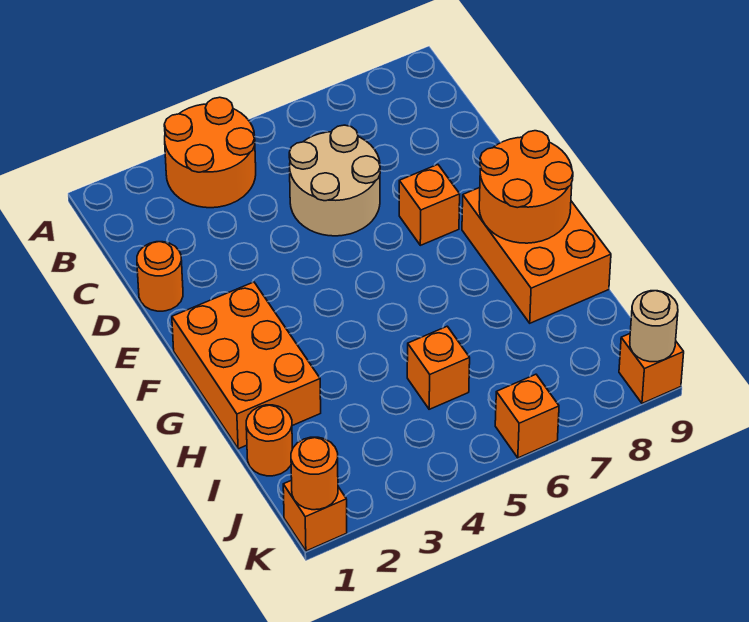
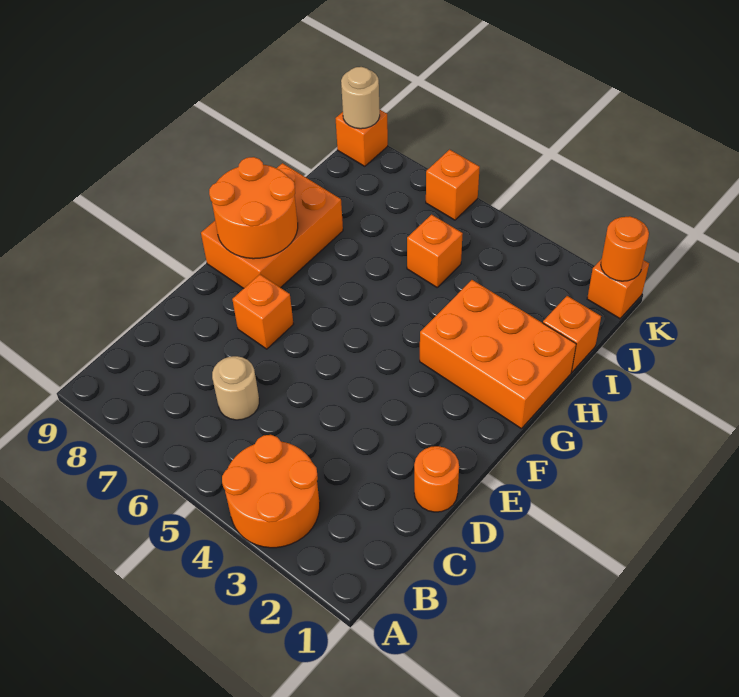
tan round brick C5:D6 level 1 -> tan round brick C6 level 1
orange brick F1:H2 level 1 -> orange brick G1:H3 level 1
orange round brick I1 level 1 -> orange brick I1 level 1

